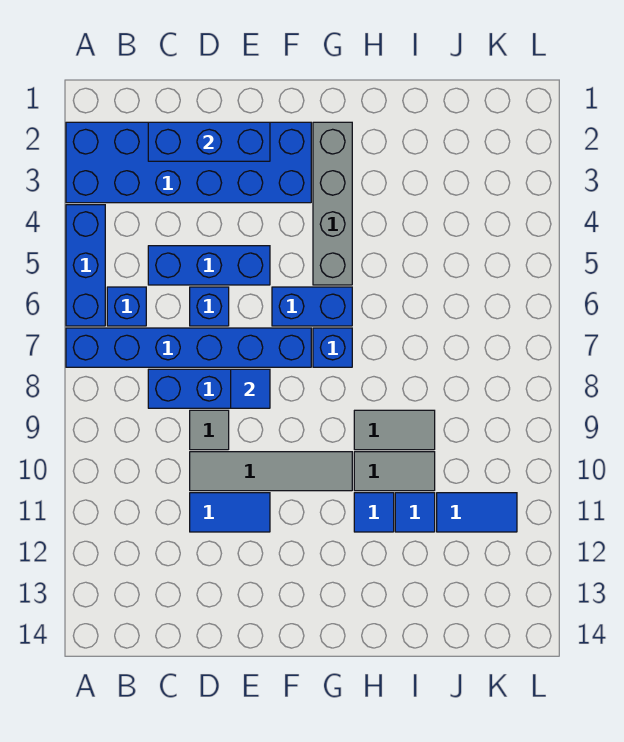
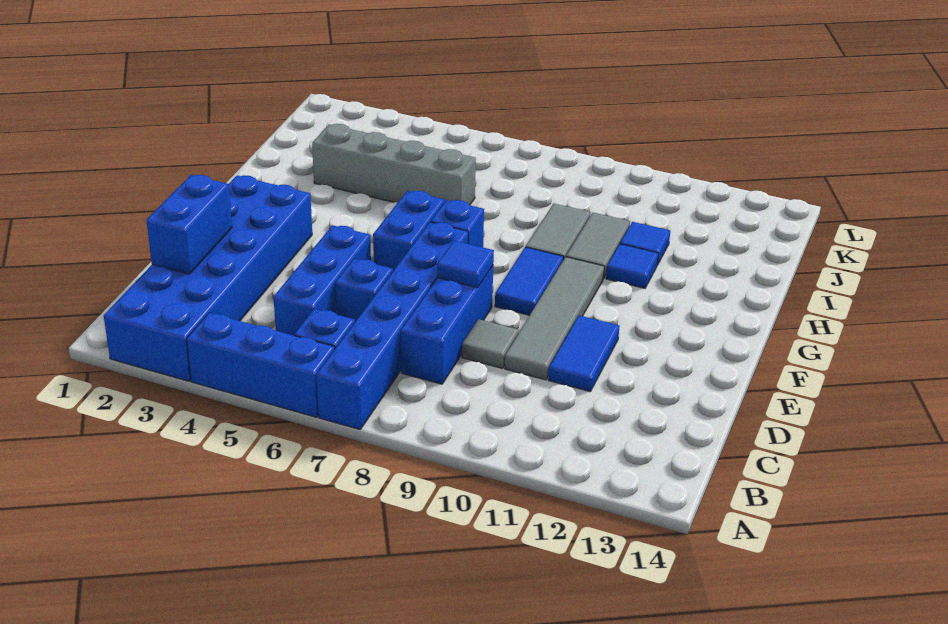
blue brick C2:E2 level 2 -> blue brick C2:D2 level 2
grey brick G2:G5 level 1 -> grey brick I3:I6 level 1
blue tile J11:K11 level 1 -> blue tile F9:G9 level 1

